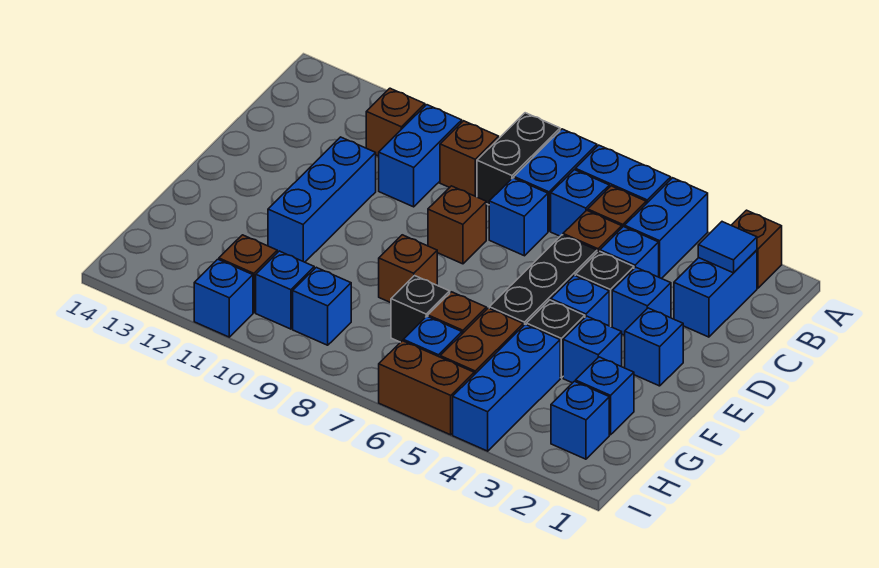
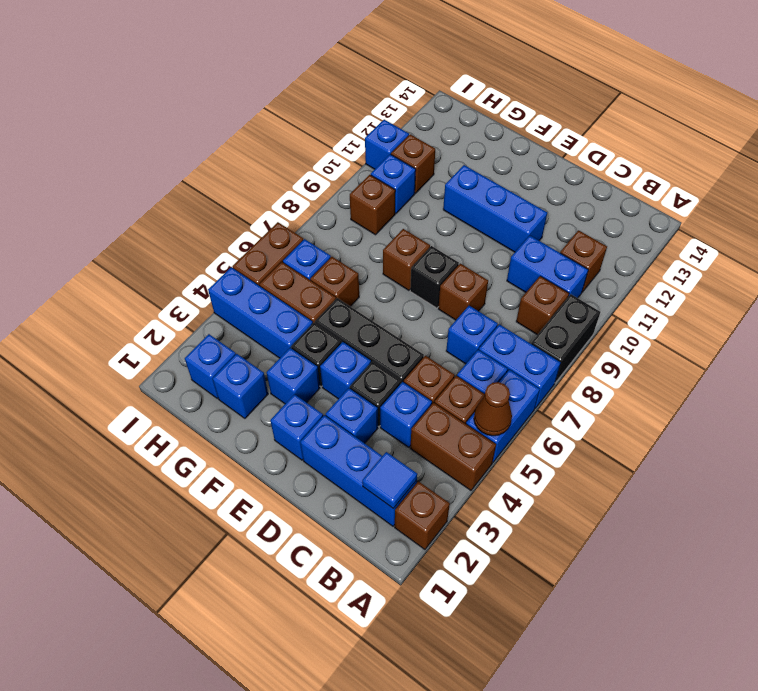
blue brick A4:B4 level 1 -> brown brick A4:B4 level 1
none -> brown cone A5 level 2
black brick A8:B8 level 1 -> black brick A8:A9 level 1
blue brick B2:C2 level 1 -> blue brick B2:D2 level 1
black brick G7 level 1 -> black brick E8 level 1
blue brick H9 level 1 -> brown brick H9 level 1

